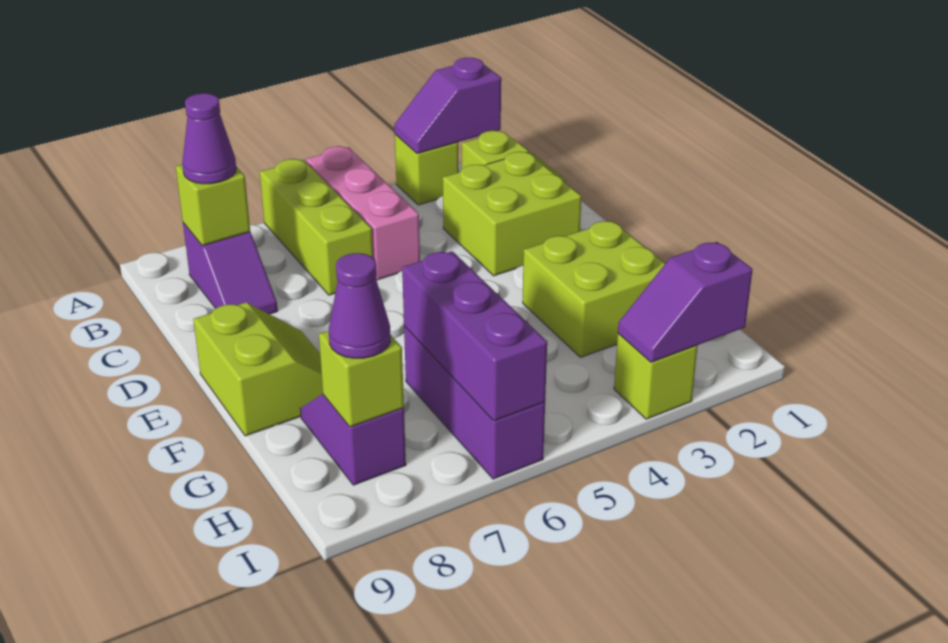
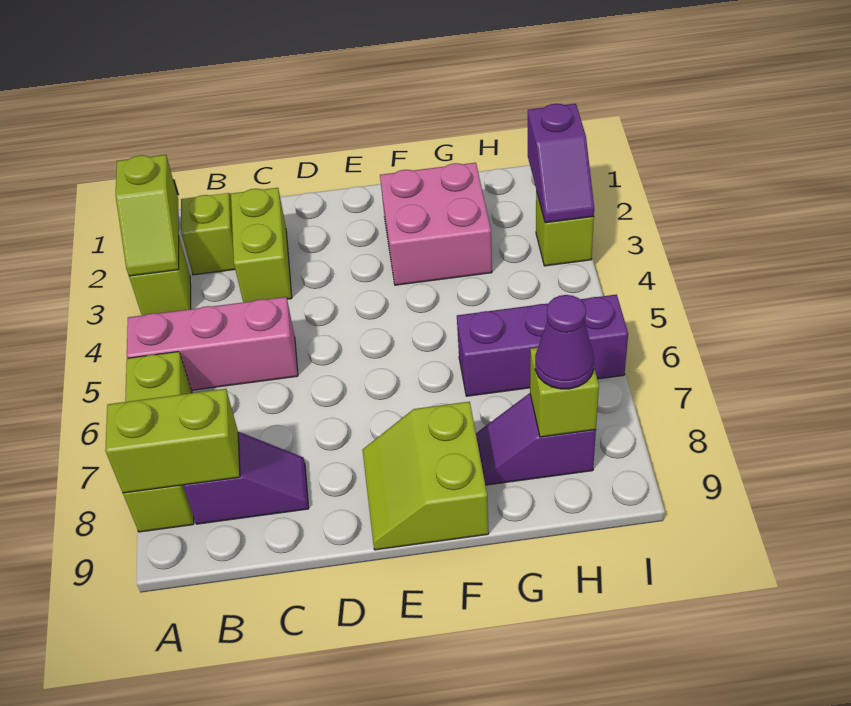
purple slope A2:A3 level 2 top 2 -> lime slope A2:A3 level 2 top 2
lime brick A6:C6 level 1 -> lime brick A6:A8 level 1
lime brick B8 level 2 -> lime brick A8:B8 level 2
purple cone B8 level 3 -> none
lime brick C2:D3 level 1 -> lime brick C2:C3 level 1
lime slope E8:F9 level 1 top 9 -> lime slope E8:F9 level 1 top F
lime brick F2:G3 level 1 -> pink brick F2:G3 level 1
purple brick G6:I6 level 2 -> none

